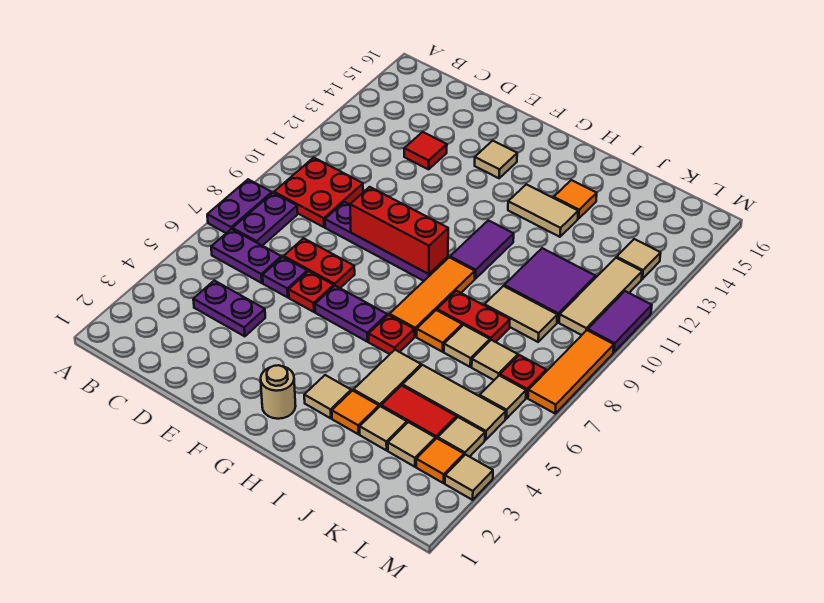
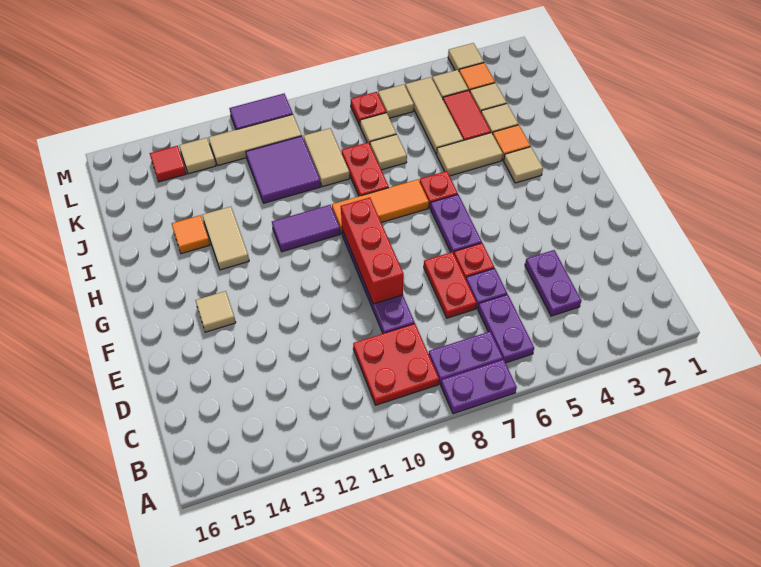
red tile D13 level 1 -> red tile L14 level 1
tan round brick G2 level 1 -> none
orange tile I7 level 1 -> none
orange tile M7:M9 level 1 -> none

